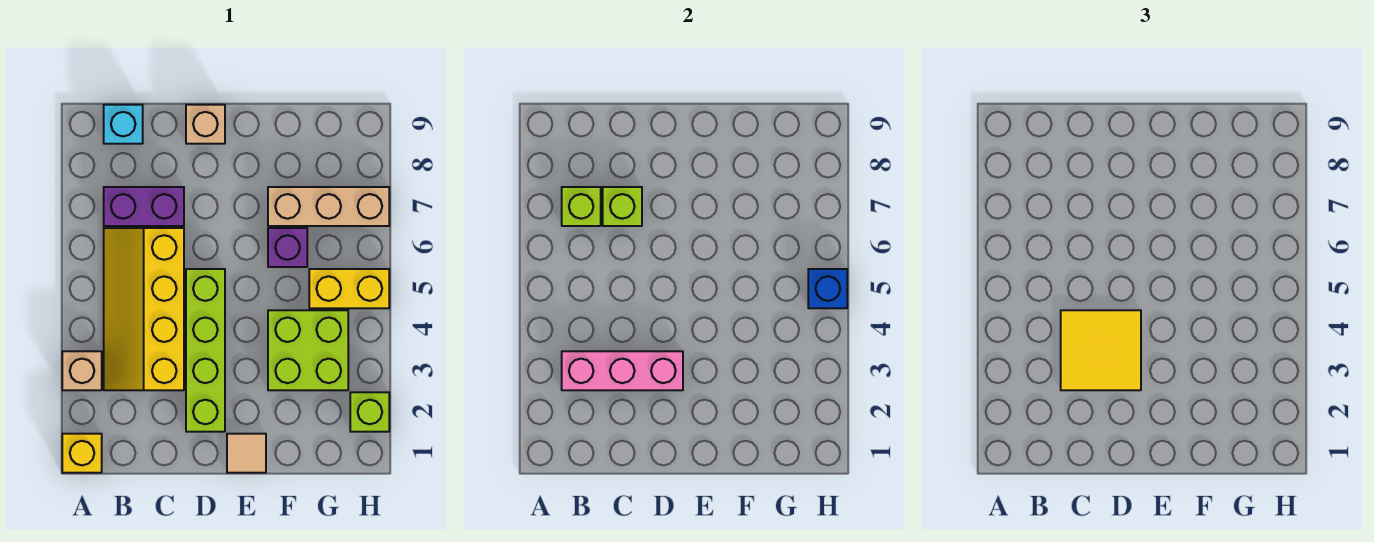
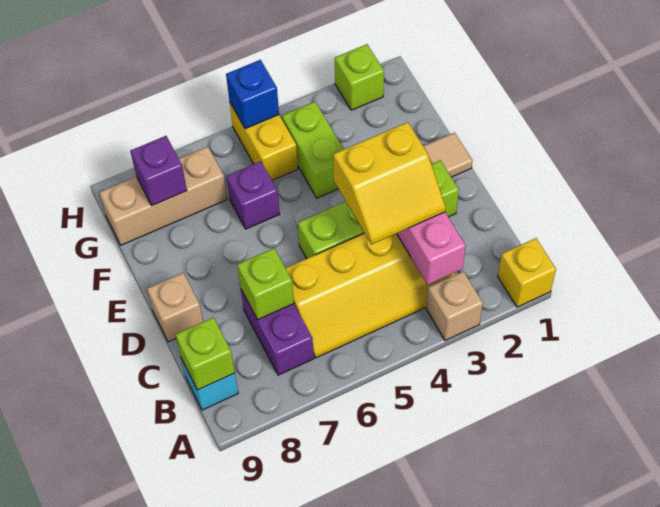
lime brick B7 level 2 -> lime brick B9 level 2
yellow tile C3:D4 level 3 -> yellow slope C3:D4 level 3 top D
lime brick F3:G4 level 1 -> lime brick F4:G4 level 1
tan brick F7:H7 level 1 -> tan brick G7:G9 level 1
none -> purple brick G8 level 2

